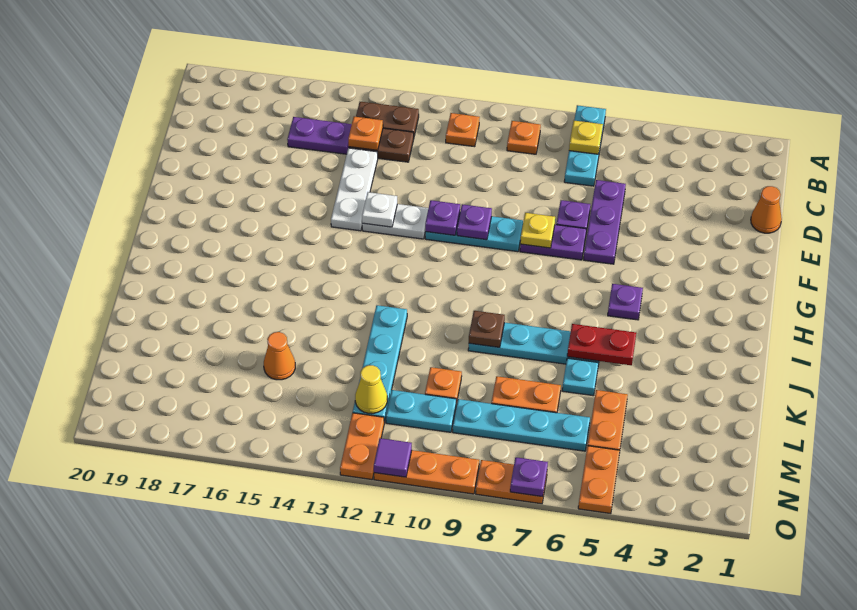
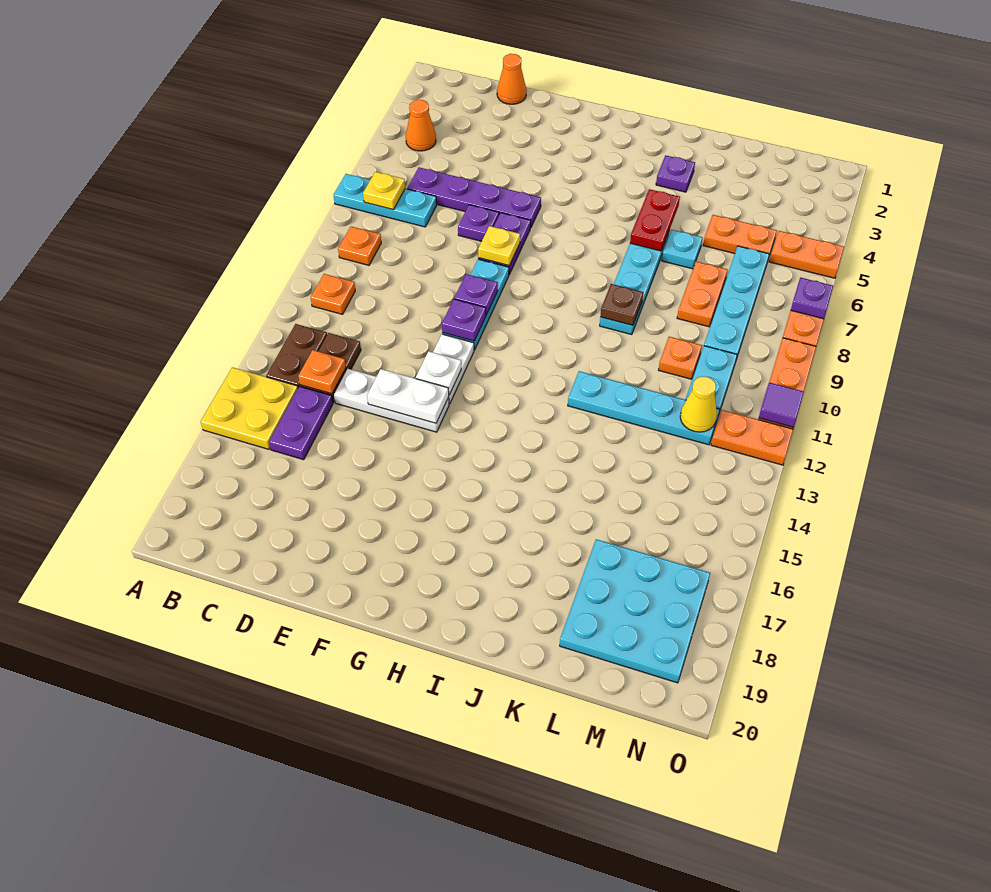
none -> yellow plate A15:B16 level 1
purple plate D6:F6 level 1 -> purple plate C6:F6 level 1
none -> white plate E14:F14 level 2
purple plate H5 level 1 -> purple plate J3 level 1
orange cone L15 level 1 -> orange cone B4 level 1
none -> cyan plate L17:N19 level 1

